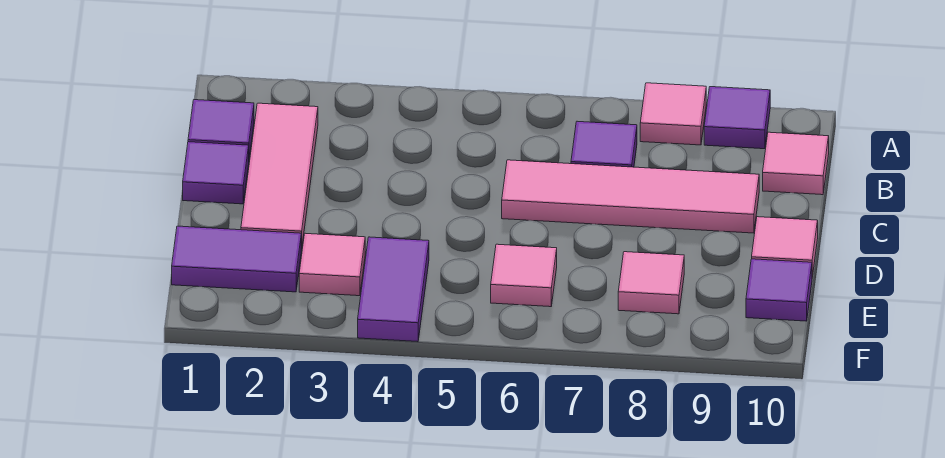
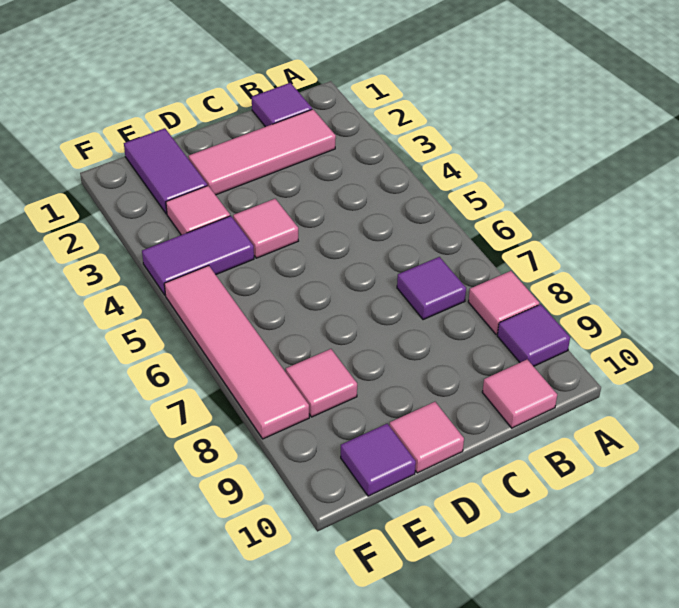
purple tile C1 level 1 -> none
pink tile C6:C9 level 1 -> pink tile F5:F8 level 1
pink tile E6 level 1 -> pink tile D4 level 1

